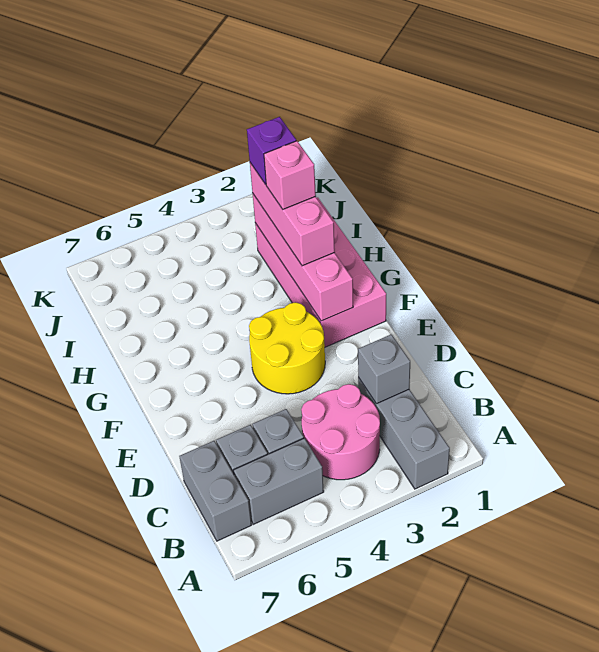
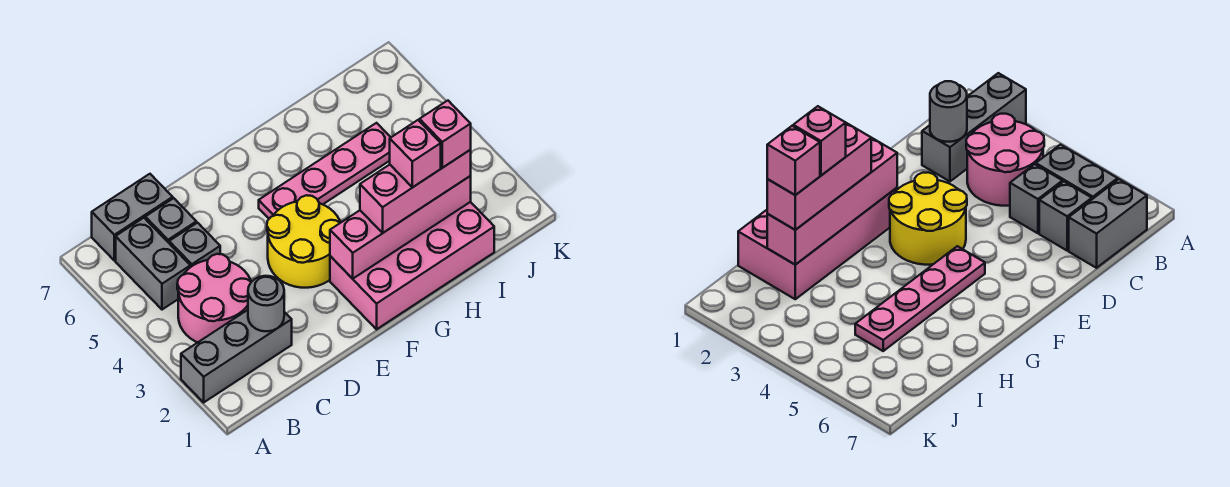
grey brick C2 level 2 -> grey round brick C2 level 2
none -> pink plate F5:I5 level 1
purple brick I2 level 4 -> pink brick I2 level 4

